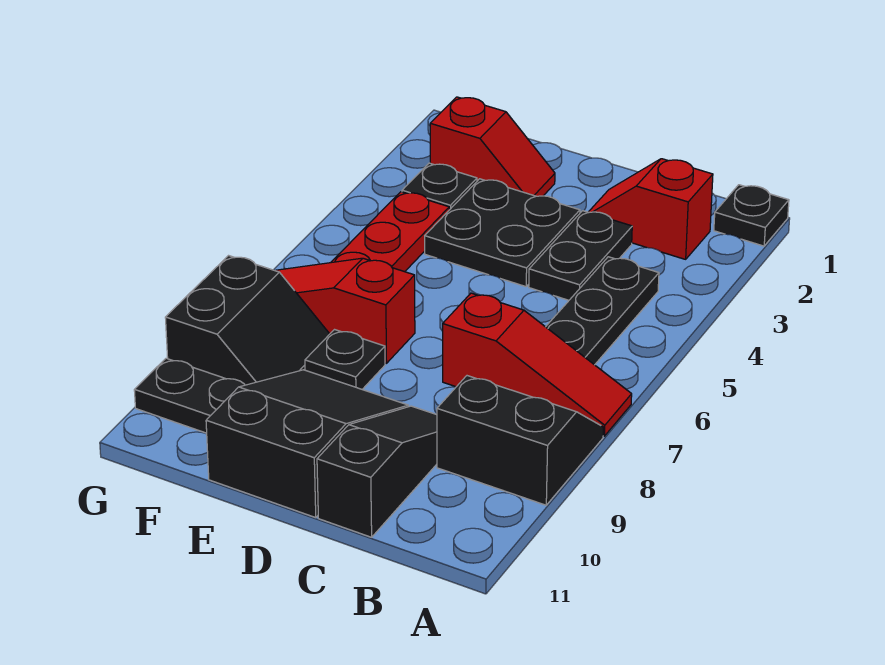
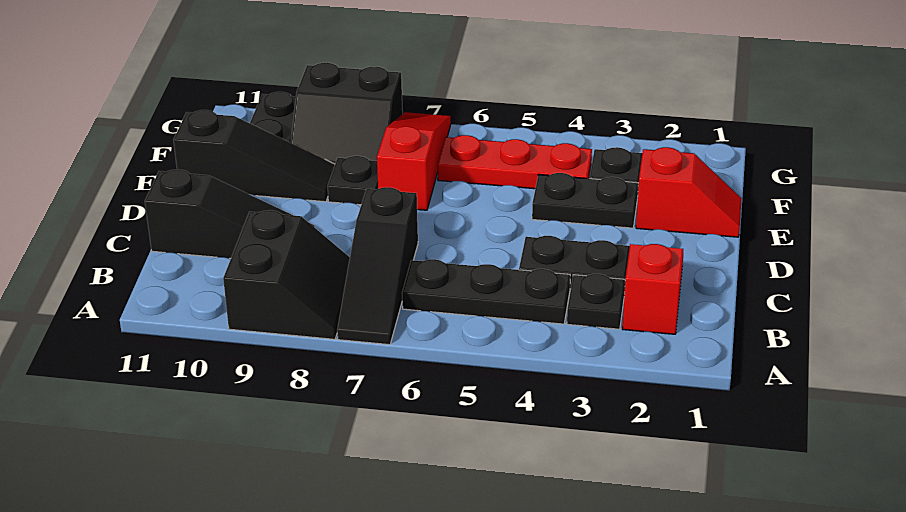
black plate A1 level 1 -> black plate B3 level 1
red slope A7:C7 level 1 top C -> black slope A7:C7 level 1 top C
black plate D3:E4 level 1 -> black plate E3:E4 level 1
black slope D9:E11 level 1 top 11 -> black slope E9:E11 level 1 top 11
red slope E2:F2 level 1 top F -> red slope E1:E2 level 1 top 2

